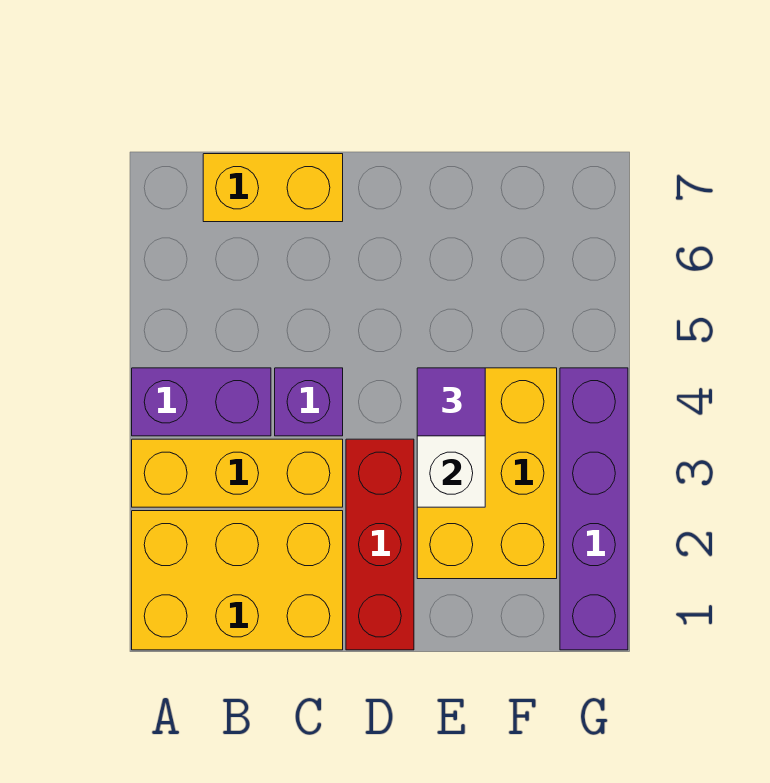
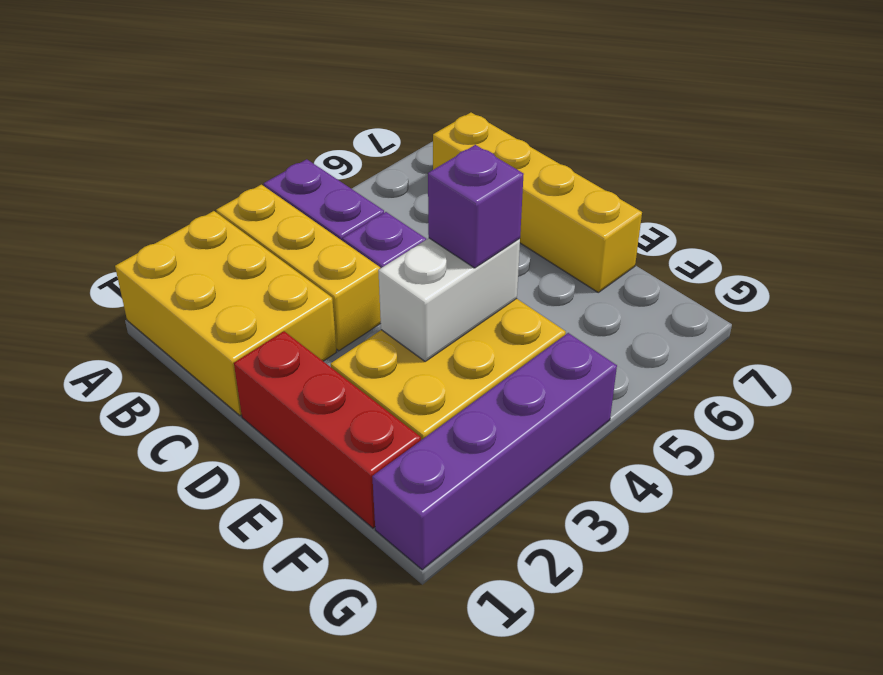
yellow brick B7:C7 level 1 -> yellow brick B7:E7 level 1
red brick D1:D3 level 1 -> red brick D1:F1 level 1
purple tile E4 level 3 -> purple brick E4 level 3

